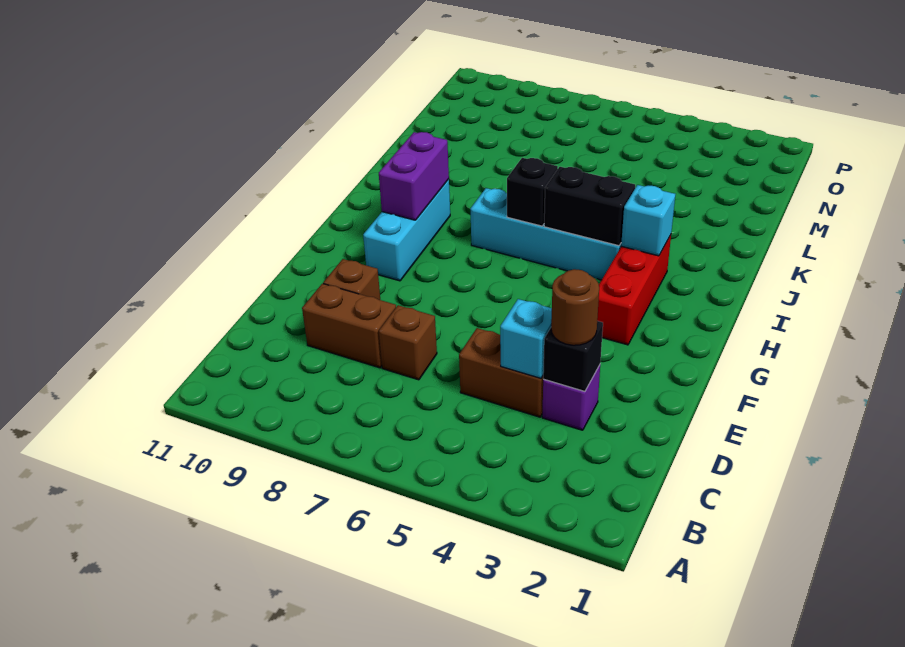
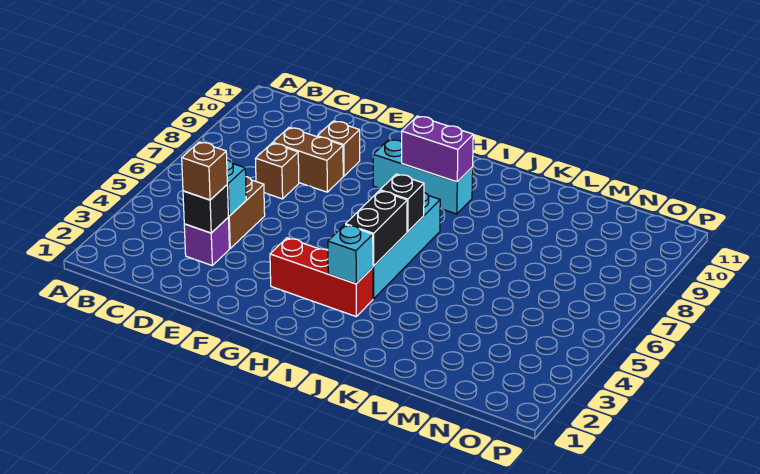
brown round brick D3 level 3 -> brown brick D3 level 3
brown brick D8:D9 level 1 -> brown brick D8:E8 level 1

